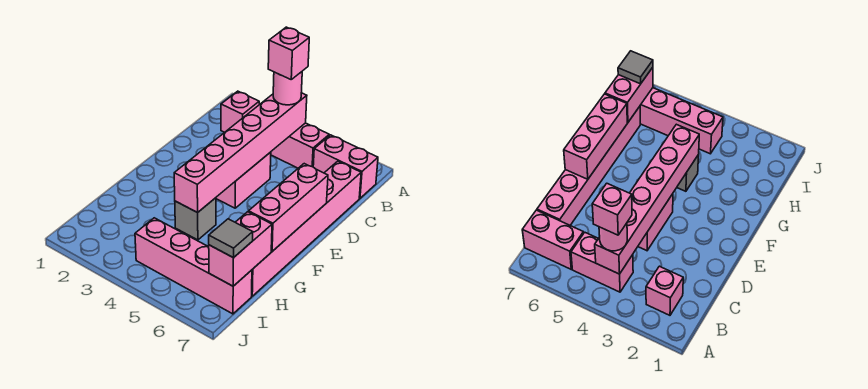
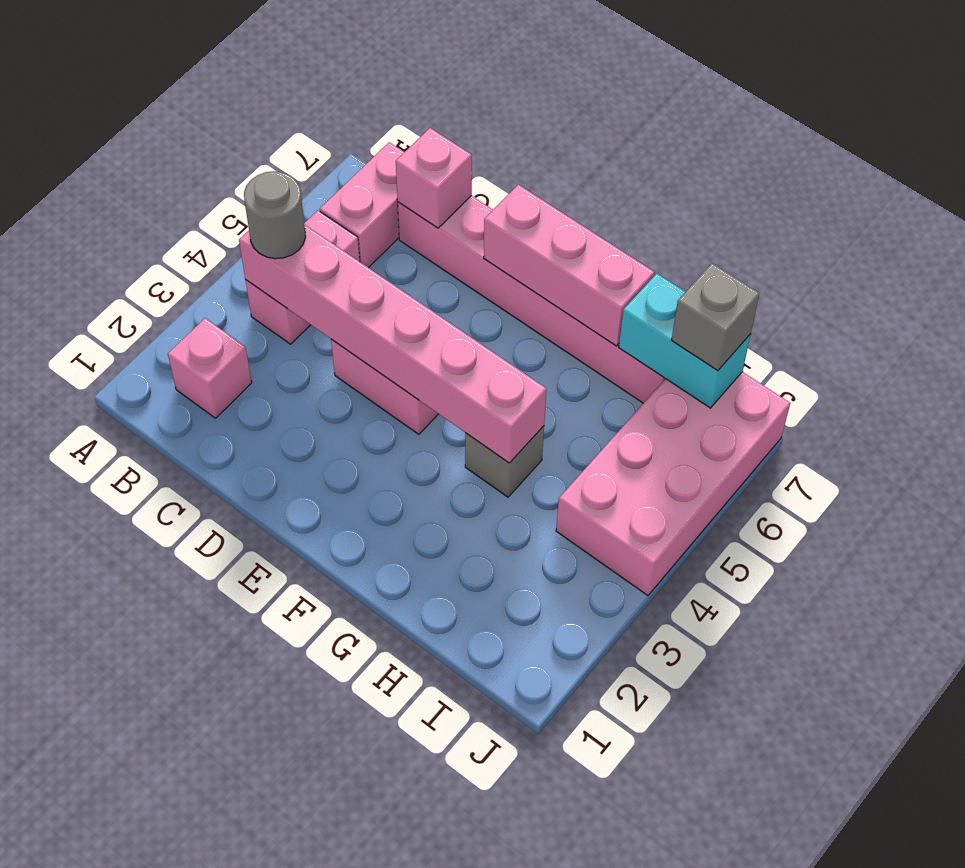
pink round brick B4 level 3 -> grey round brick B4 level 3
pink brick B4 level 4 -> pink brick C7 level 2
pink brick H7:I7 level 2 -> cyan brick H7:I7 level 2
pink brick I4:I7 level 1 -> pink brick I4:J7 level 1
grey tile I7 level 3 -> grey brick I7 level 3

